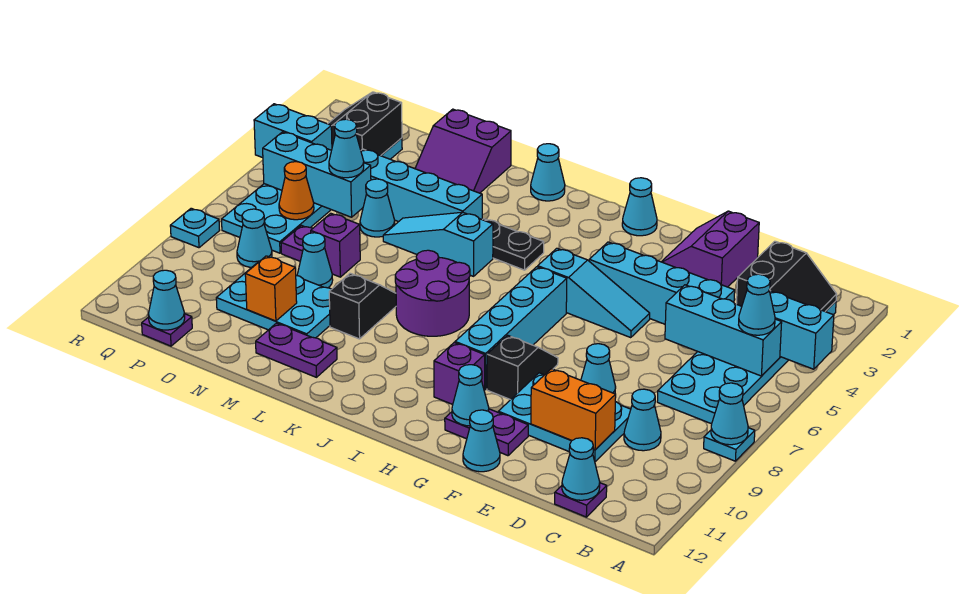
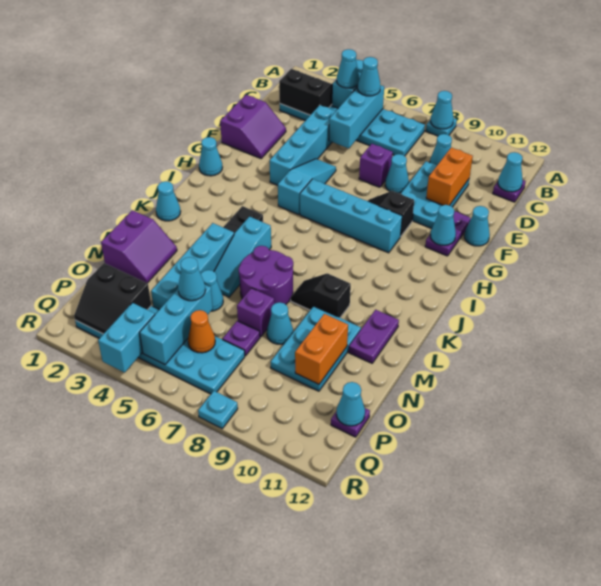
purple slope E1:F2 level 1 top E -> purple slope E1:F2 level 1 top 1
purple brick H10 level 1 -> purple brick E7 level 1
purple round brick J7:K8 level 1 -> purple round brick L6:M7 level 1
orange brick N10 level 2 -> orange brick N10:O10 level 2
cyan cone P8 level 1 -> cyan cone B4 level 3

